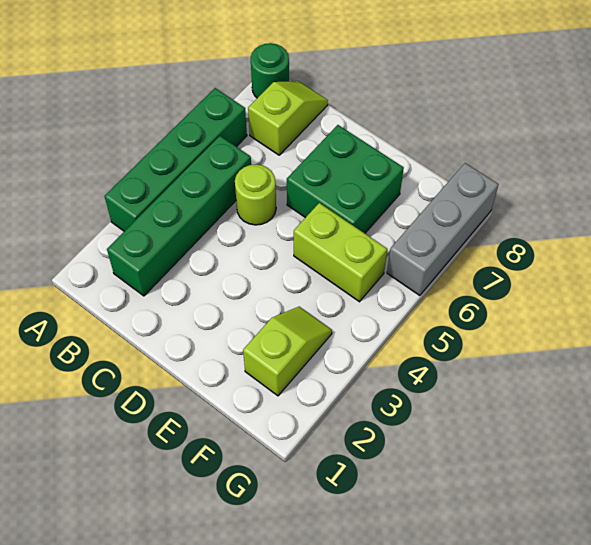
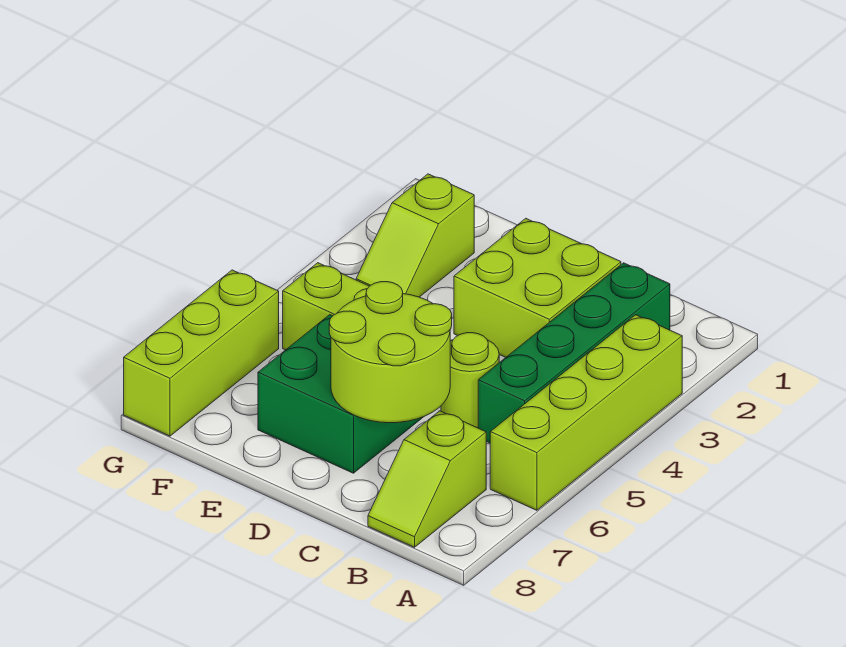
green brick A3:A6 level 1 -> lime brick A3:A6 level 1
green round brick A8 level 1 -> none
none -> lime brick C2:D3 level 1
none -> lime round brick C6:D7 level 2
grey brick G6:G8 level 1 -> lime brick G6:G8 level 1

